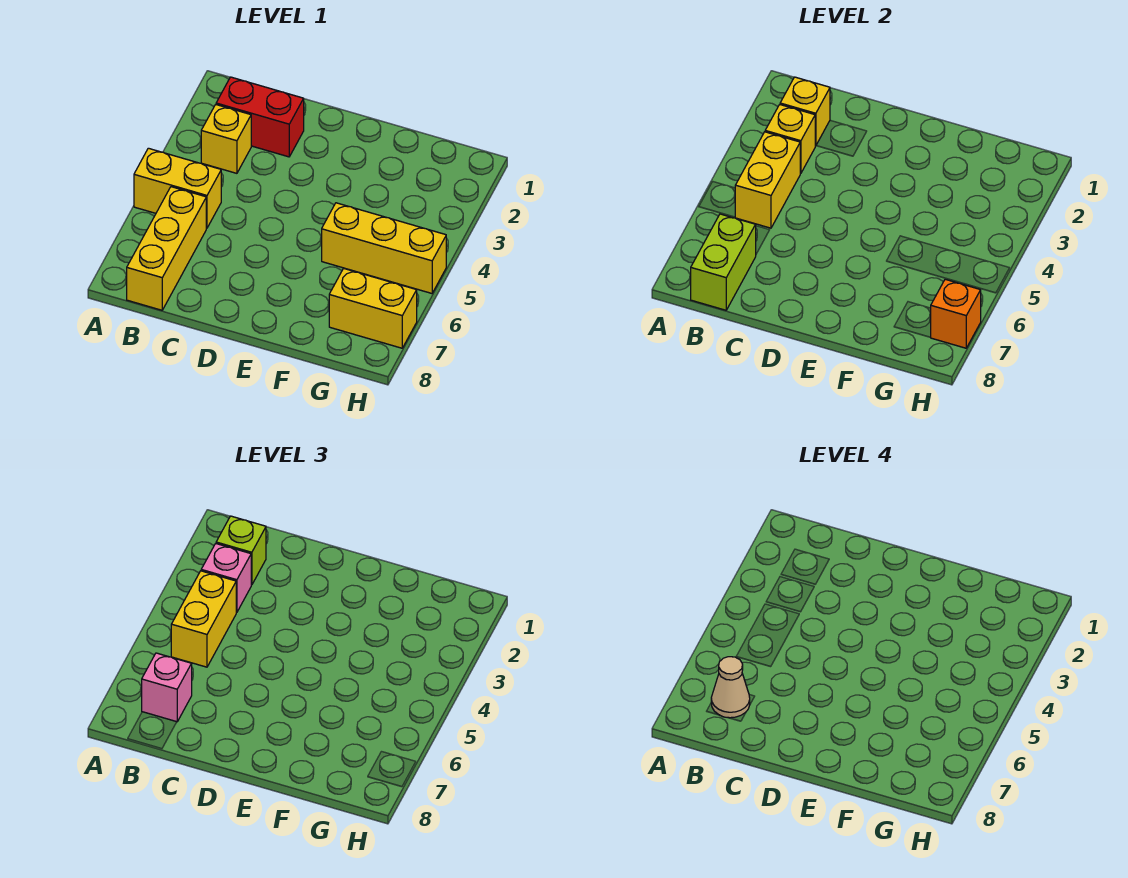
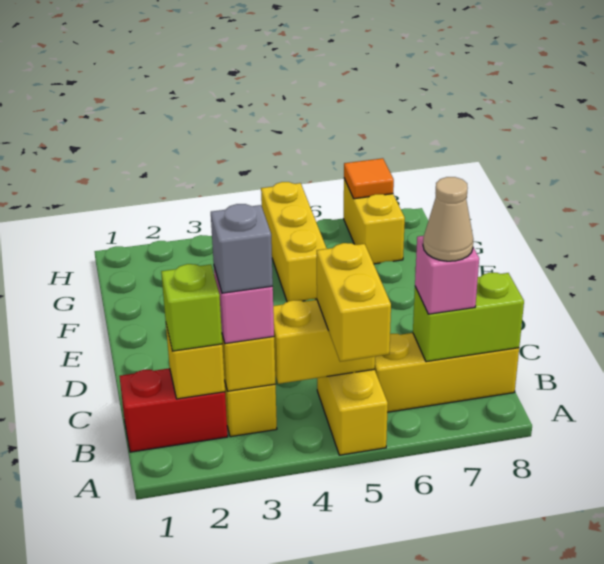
red brick B2:C2 level 1 -> red brick B1:B2 level 1
none -> grey brick B3 level 4
yellow brick B4:B5 level 3 -> yellow brick A5:B5 level 3
orange brick H7 level 2 -> orange tile H7 level 2

